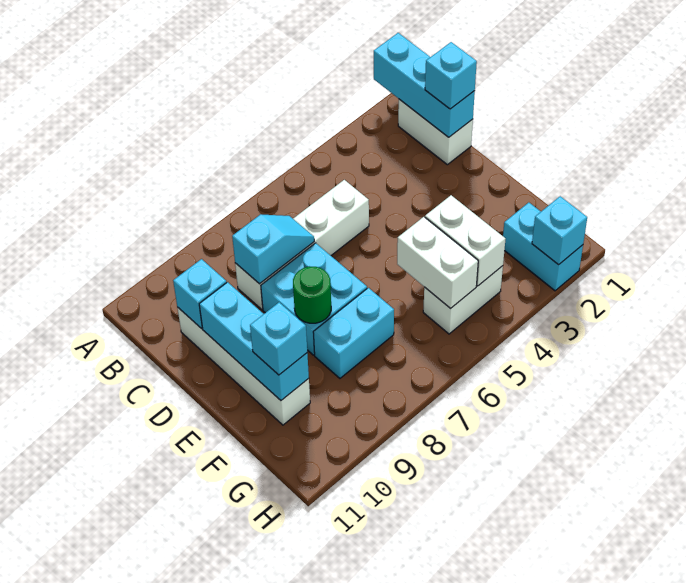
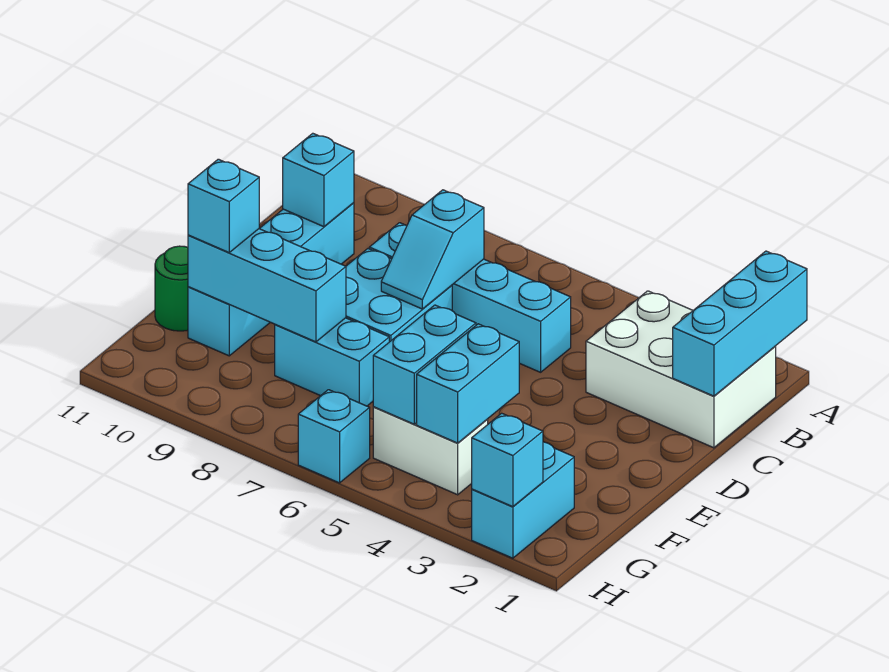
white brick B1:C1 level 1 -> white brick B1:C3 level 1
cyan brick C1 level 3 -> cyan brick H6 level 1
white brick C5:C8 level 1 -> cyan brick C5:C8 level 1
cyan slope C7:C8 level 2 top 8 -> cyan slope C7:D7 level 2 top C
white brick C10:F10 level 1 -> cyan brick C10:F10 level 1
cyan brick D10:F10 level 2 -> cyan brick F8:F10 level 2
green round brick E8 level 2 -> green round brick F11 level 1
white brick F4:G4 level 2 -> cyan brick F4:G4 level 2
white brick F5:G5 level 2 -> cyan brick F5:G5 level 2

